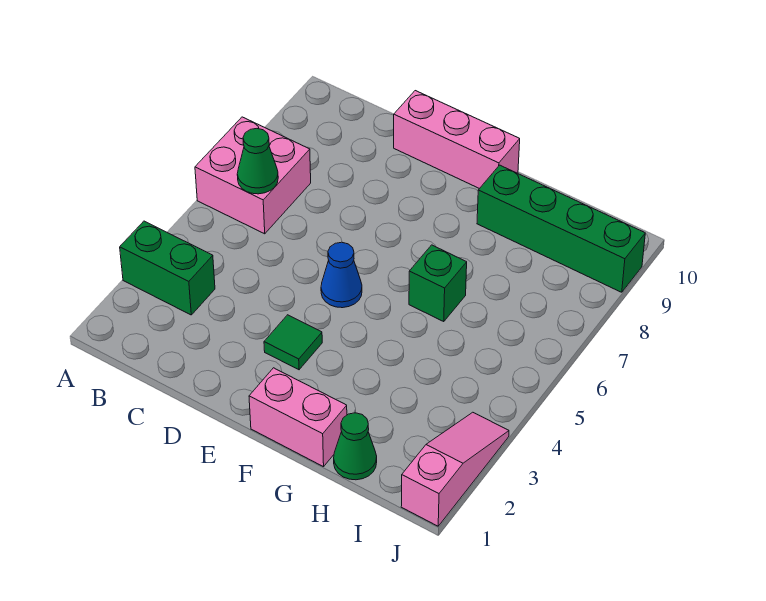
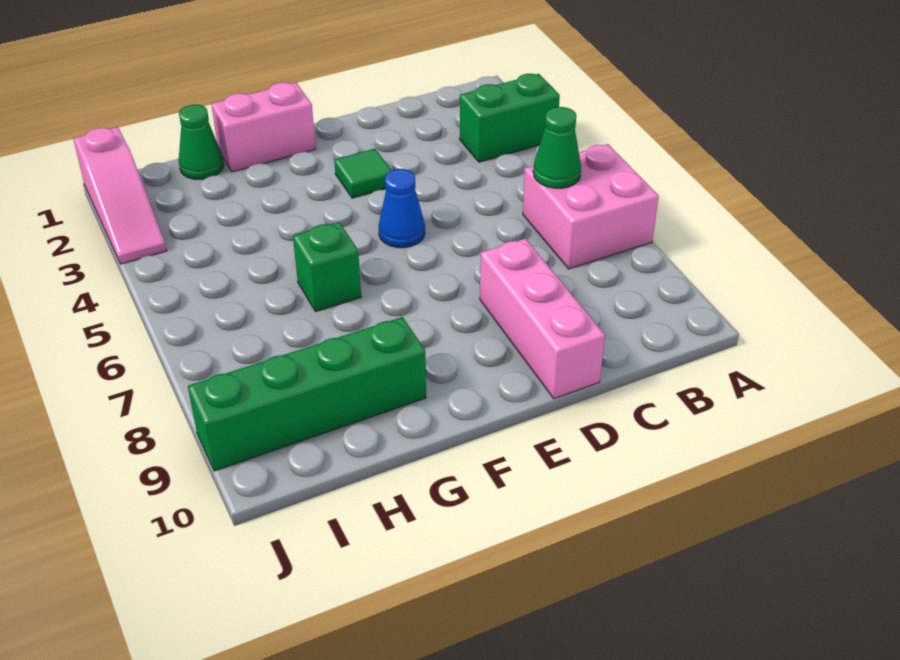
pink brick D10:F10 level 1 -> pink brick D8:D10 level 1

